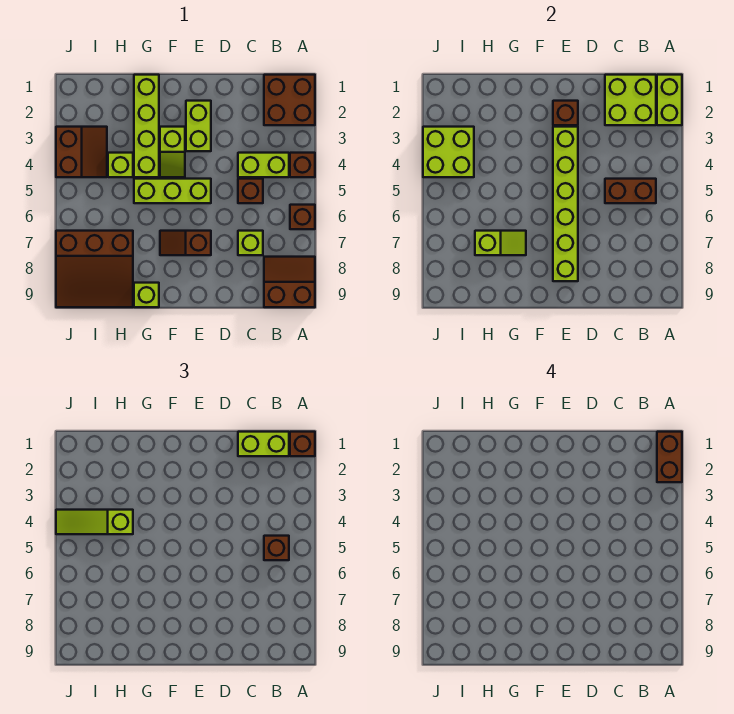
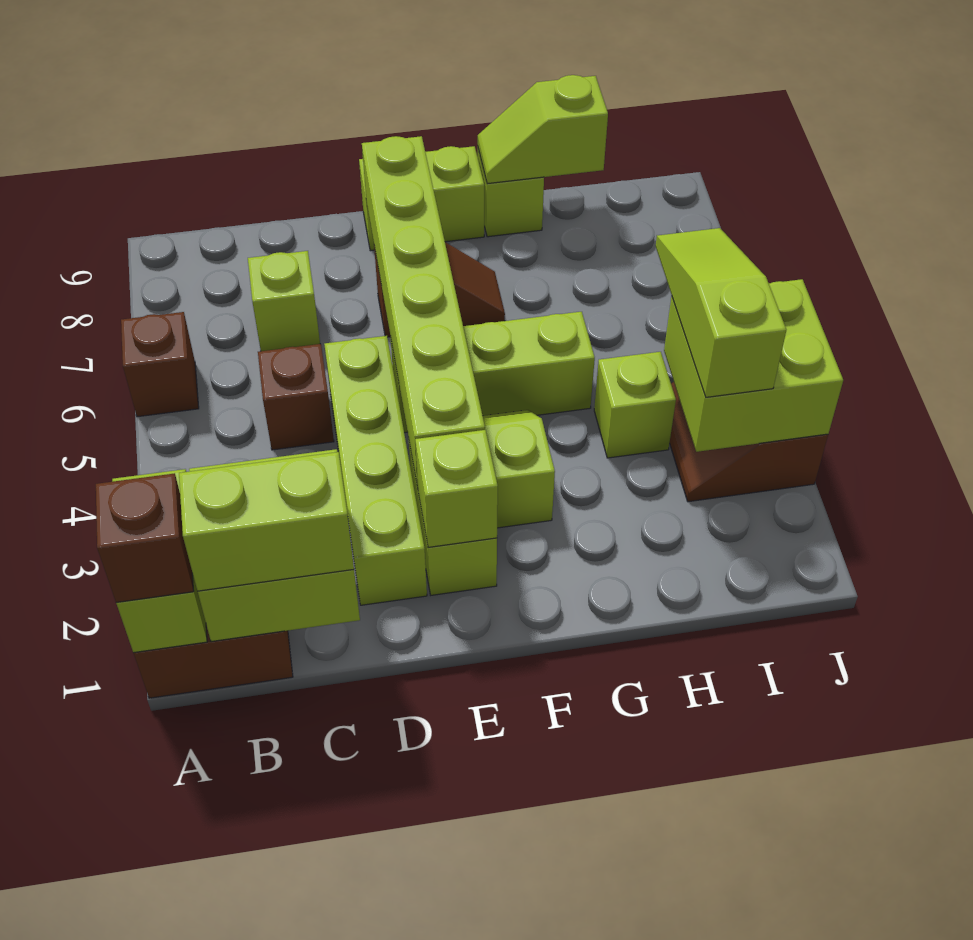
brown brick A1:A2 level 4 -> none
brown brick A4 level 1 -> none
brown slope A8:B9 level 1 top 9 -> none
lime brick B4:C4 level 1 -> lime brick E9:F9 level 1
brown brick B5:C5 level 2 -> none
brown brick B5 level 3 -> none
brown brick E2 level 2 -> lime brick E2 level 2
lime brick G1:G4 level 1 -> lime brick D2:D5 level 1
lime slope G7:H7 level 2 top H -> lime slope G9:H9 level 2 top H
lime slope H4:J4 level 3 top H -> lime slope I3:I5 level 3 top 3
brown slope H7:J9 level 1 top 7 -> none

